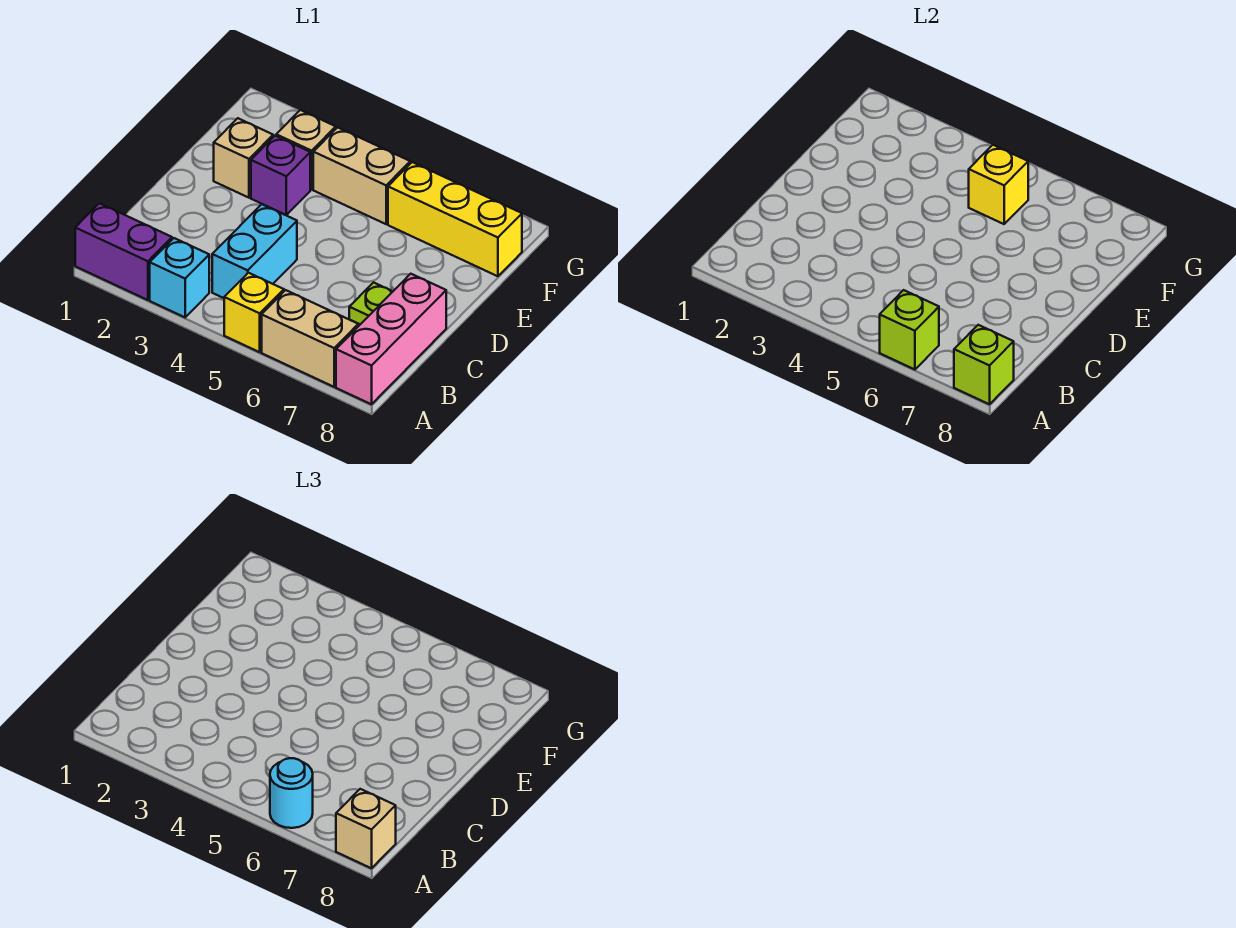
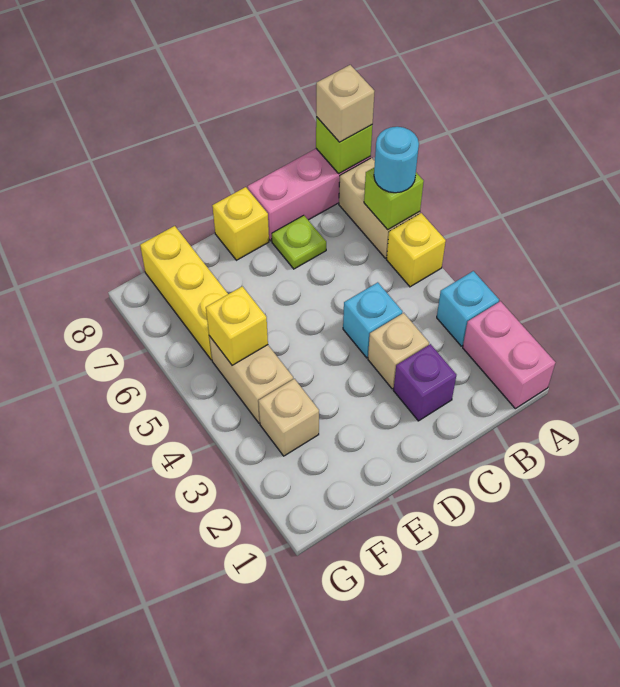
purple brick A1:A2 level 1 -> pink brick A1:A2 level 1
cyan brick B4:C4 level 1 -> cyan brick C4 level 1
none -> yellow brick D8 level 1
tan brick E2 level 1 -> tan brick C3 level 1
purple brick E3 level 1 -> purple brick C2 level 1

